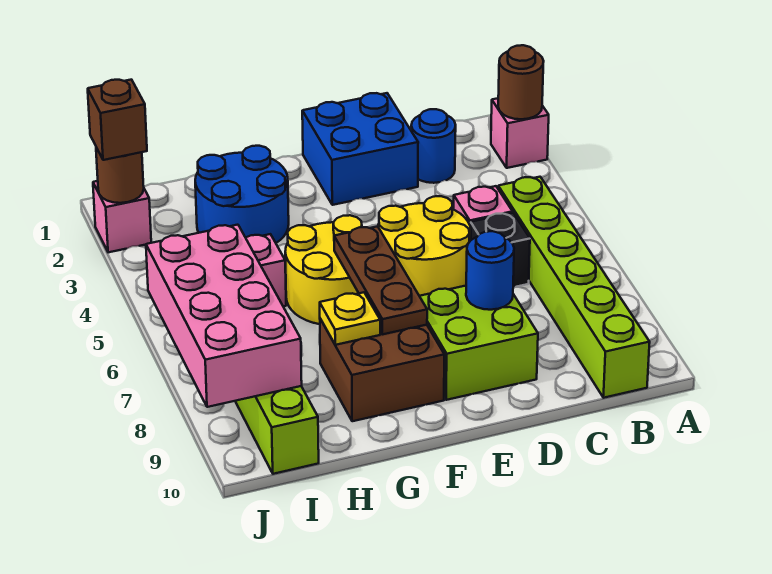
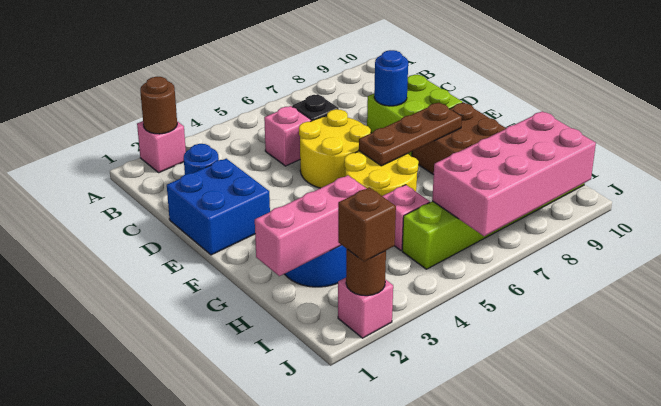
lime brick B5:B10 level 1 -> none
yellow plate G8 level 2 -> none
none -> pink brick H1:H3 level 2

